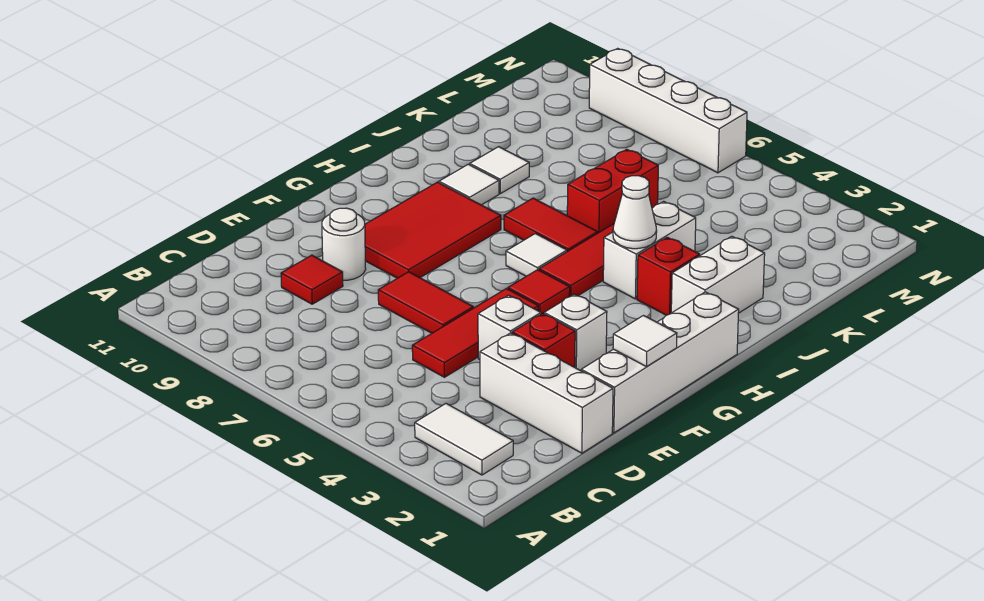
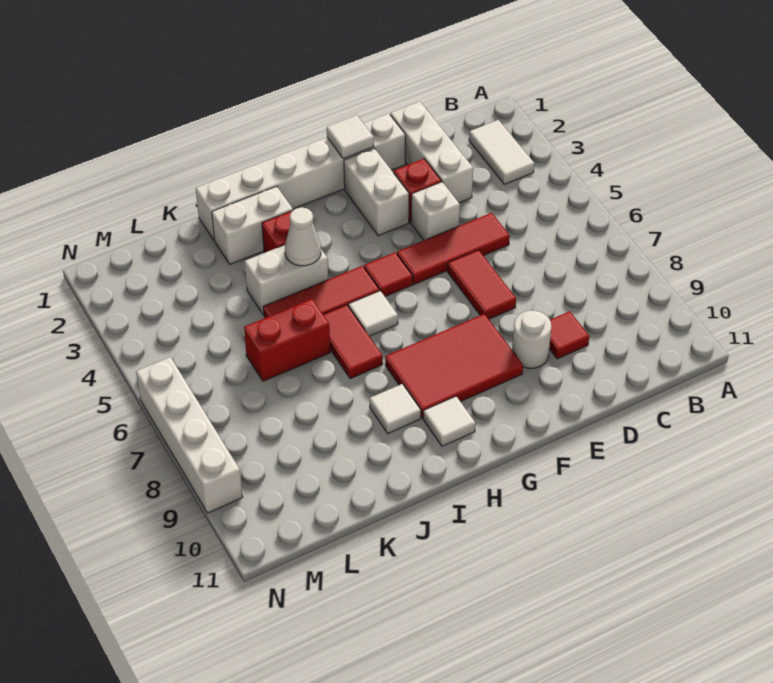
white brick E1:H1 level 1 -> white brick E1:J1 level 1
white brick F3 level 1 -> white brick F2:F3 level 1
white tile J9 level 1 -> white tile H10 level 1

